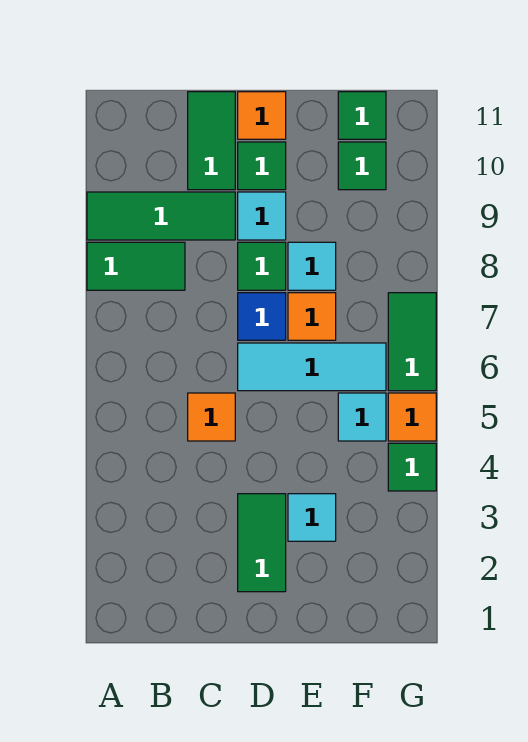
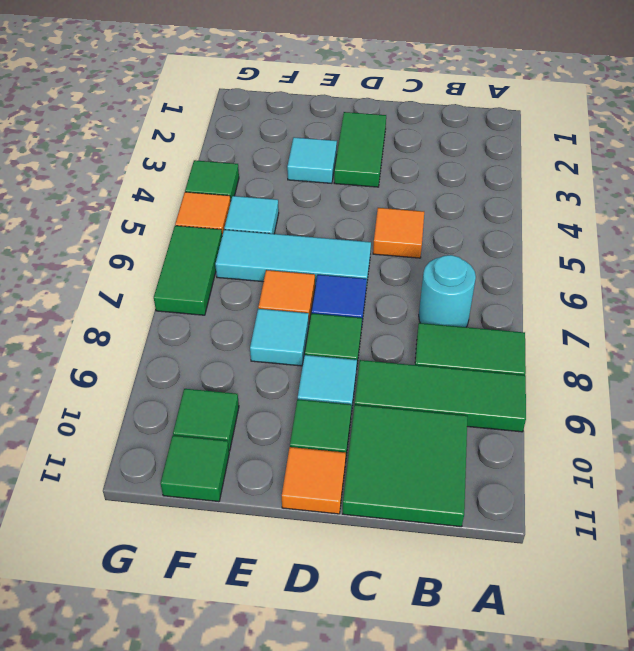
none -> cyan round brick B7 level 1
green tile C10:C11 level 1 -> green tile B10:C11 level 1

